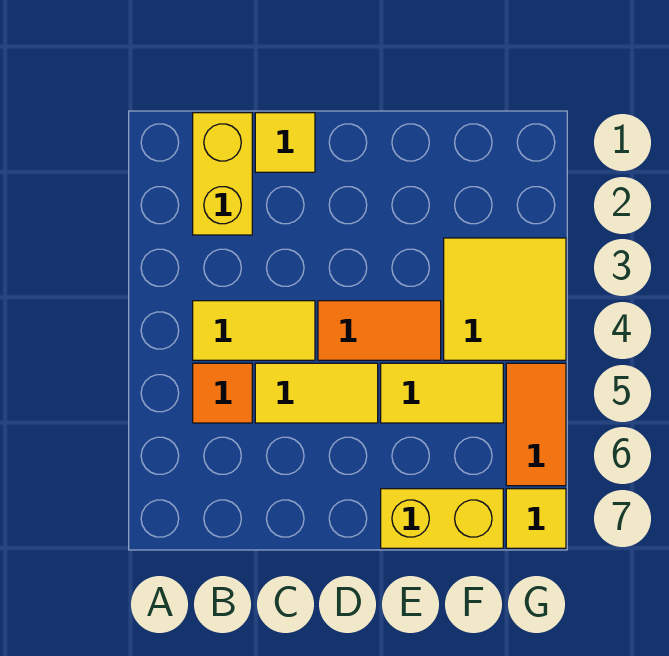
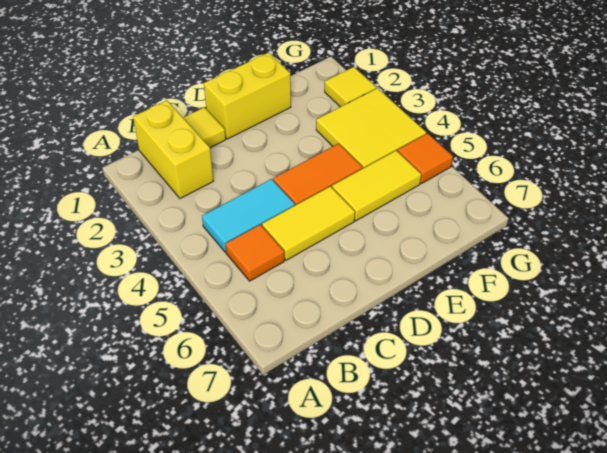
yellow tile B4:C4 level 1 -> cyan tile B4:C4 level 1
yellow brick E7:F7 level 1 -> yellow brick D1:E1 level 1
orange tile G5:G6 level 1 -> orange tile G5 level 1
yellow tile G7 level 1 -> yellow tile G2 level 1

